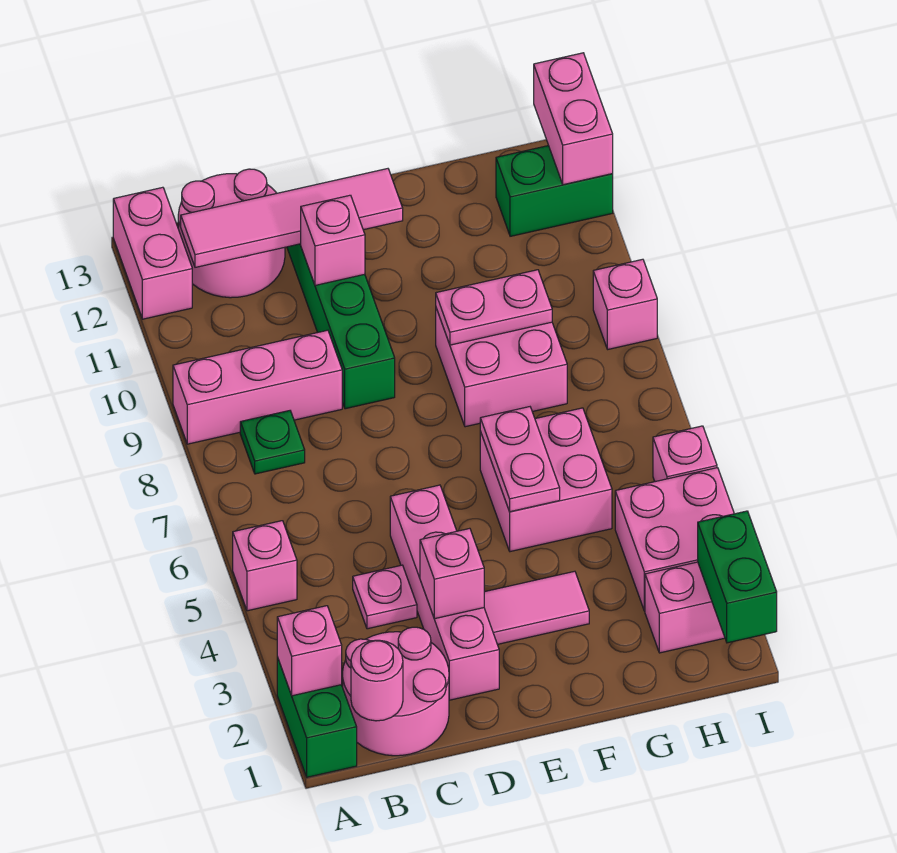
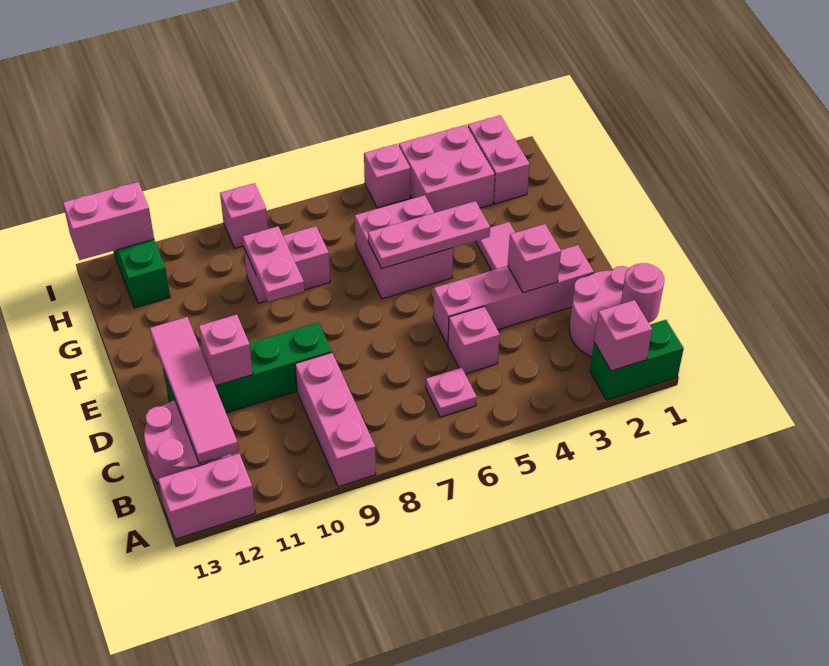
pink brick A5 level 1 -> pink brick C5 level 1
green plate B8 level 1 -> none
pink plate C4 level 1 -> pink plate B6 level 1
pink plate F5:F6 level 2 -> pink plate F4:F6 level 2
pink brick F8:G9 level 1 -> pink brick G8:G9 level 1
green brick I1:I2 level 2 -> none

